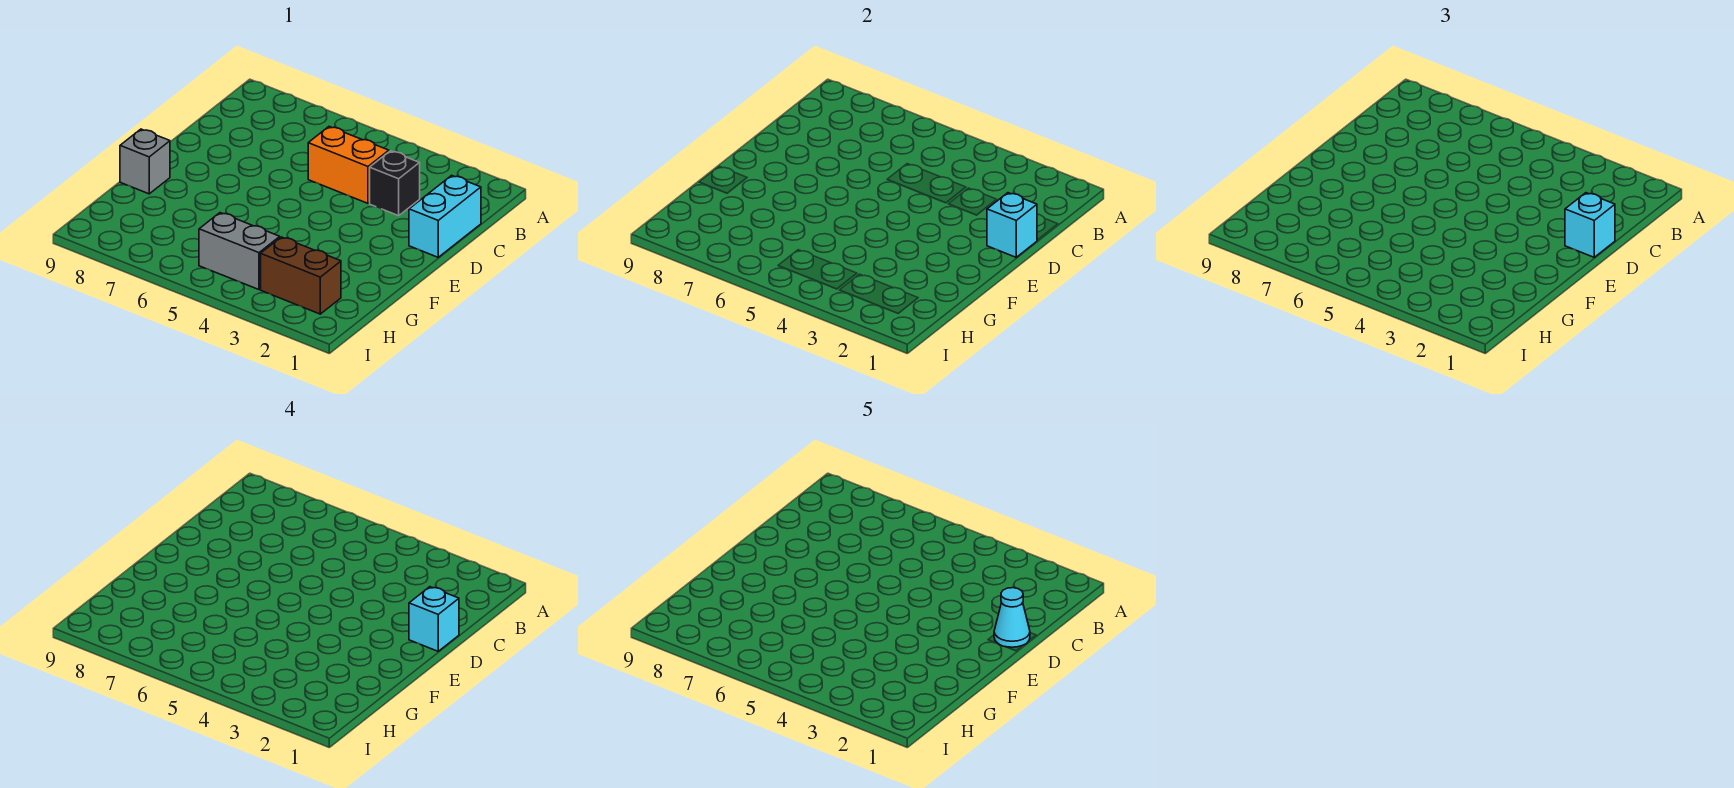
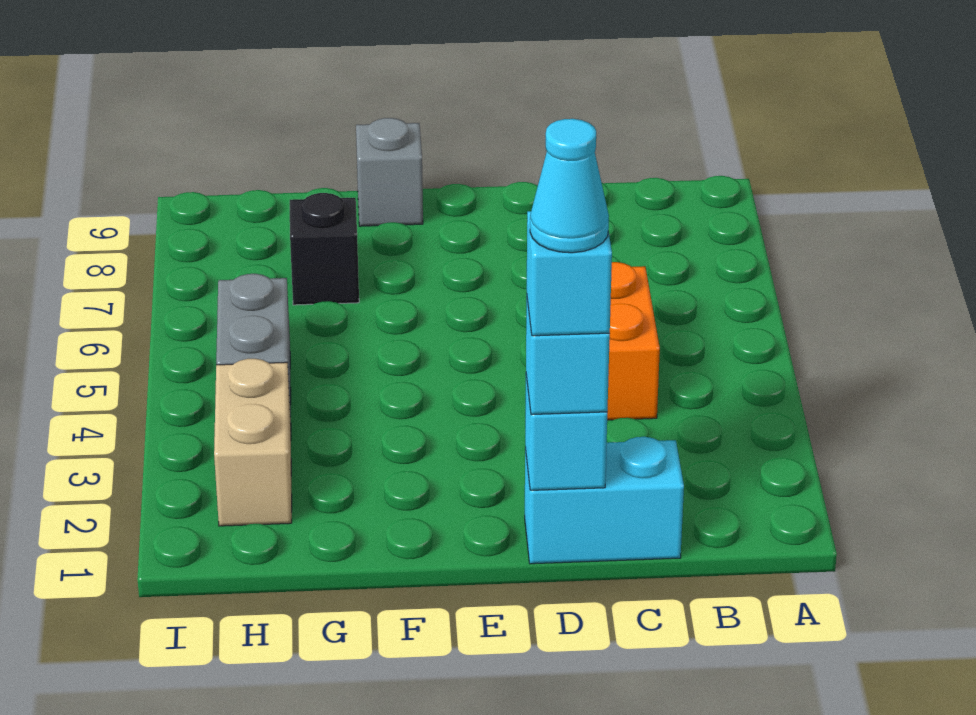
black brick C3 level 1 -> black brick G7 level 1
brown brick H2:H3 level 1 -> tan brick H2:H3 level 1

